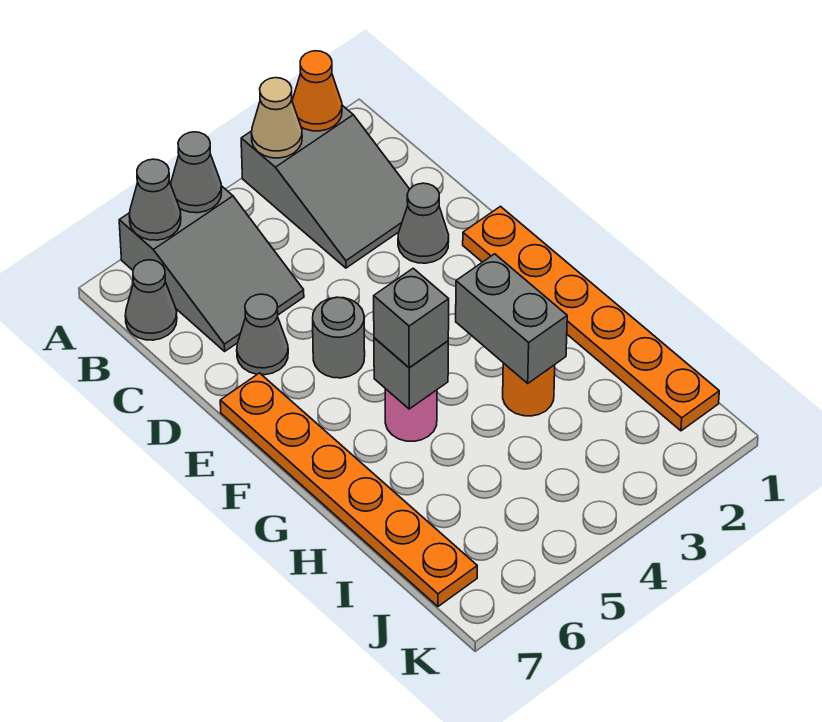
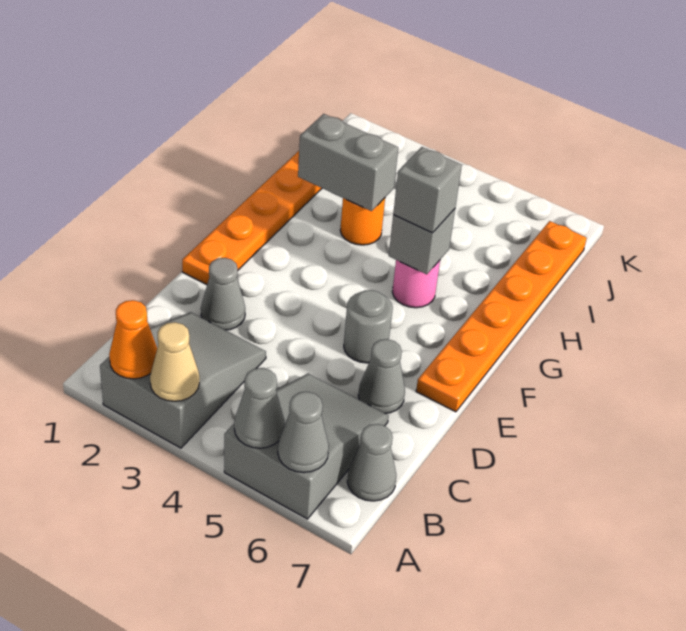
grey brick G3:H3 level 2 -> grey brick H2:H3 level 2

